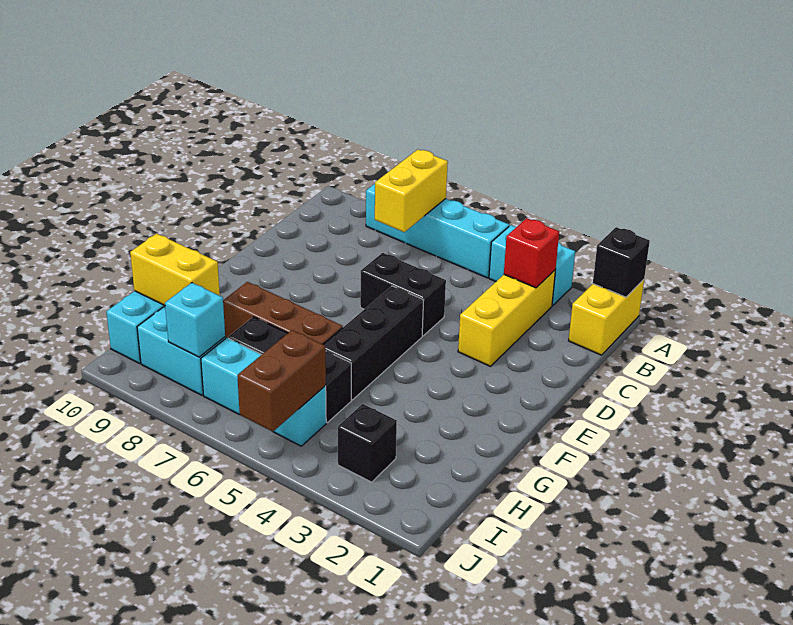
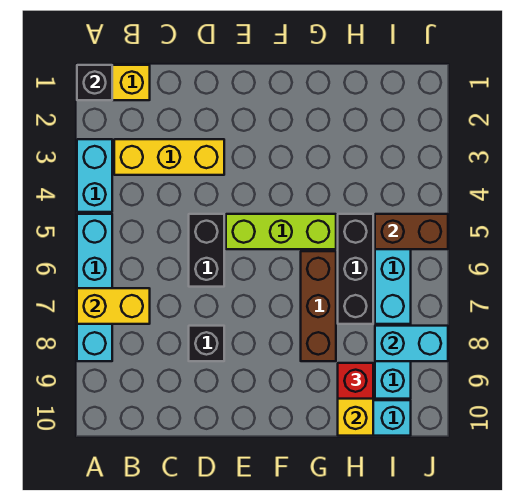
red brick B3 level 2 -> red brick H9 level 3
black brick E5:G5 level 1 -> lime brick E5:G5 level 1
black brick I3 level 1 -> black brick D8 level 1
cyan brick I8 level 2 -> cyan brick I8:J8 level 2

